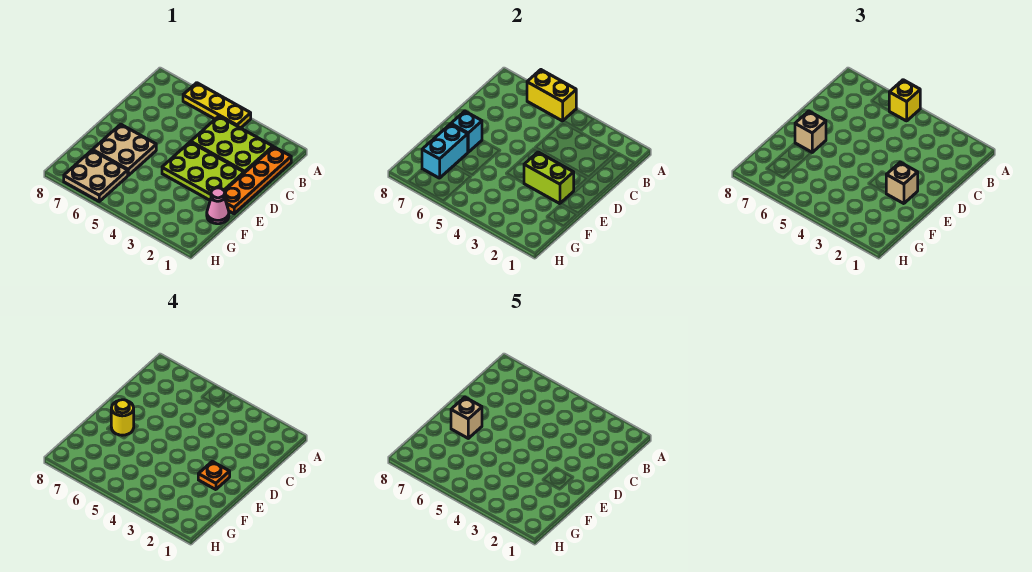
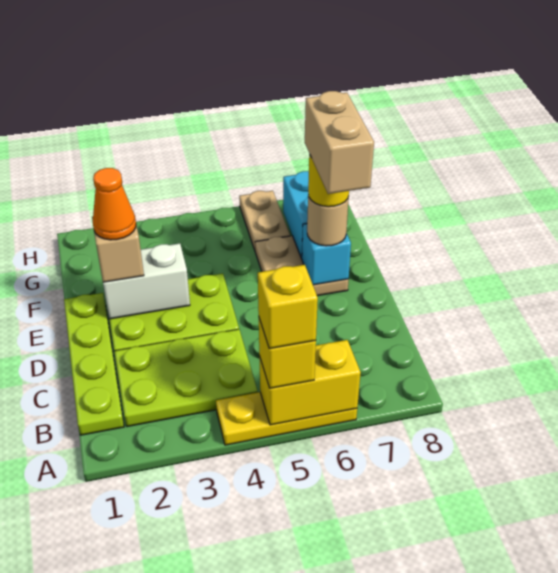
none -> yellow brick A5 level 4
orange plate B1:E1 level 1 -> lime plate B1:E1 level 1
lime brick E2:E3 level 2 -> white brick E2:E3 level 2
orange plate E2 level 4 -> orange cone E2 level 4
tan brick E7 level 3 -> tan round brick E7 level 3
tan brick E7 level 5 -> tan brick D7:E7 level 5
pink cone F1 level 1 -> none
tan plate G6:H7 level 1 -> tan plate G6:H6 level 1

